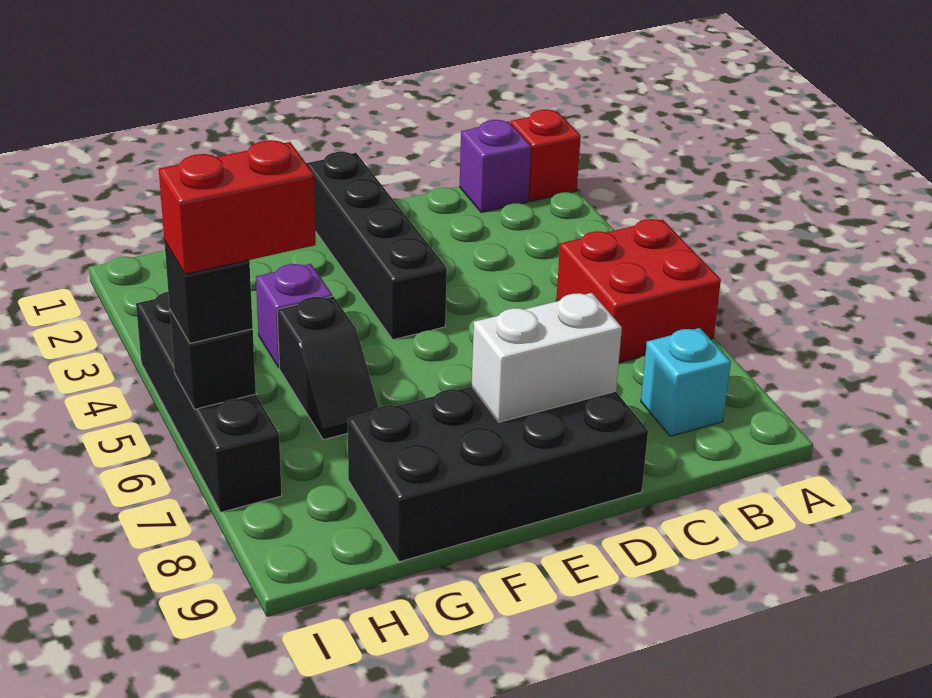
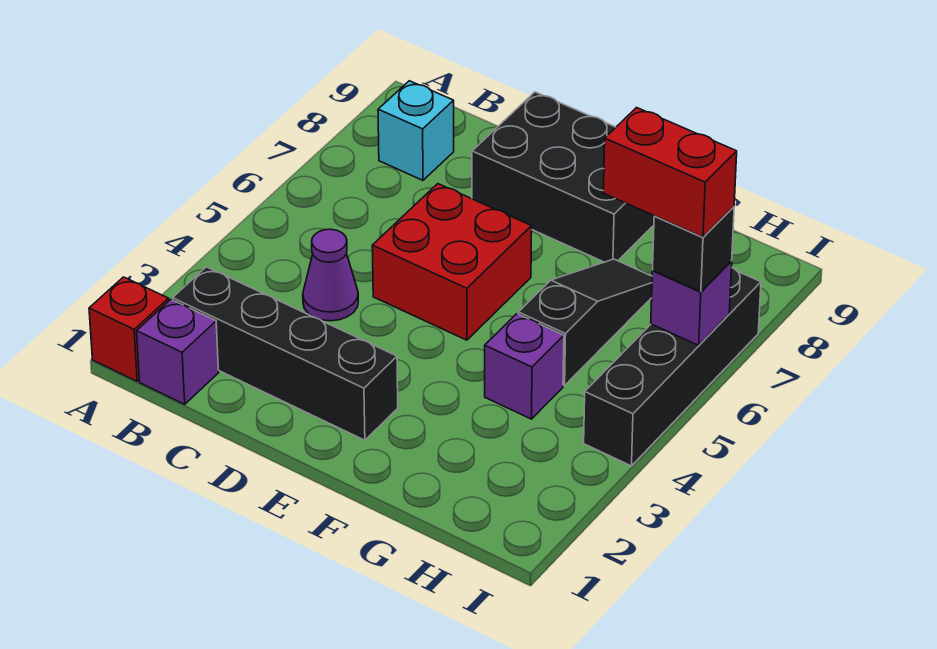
red brick A5:B6 level 1 -> red brick D5:E6 level 1
none -> purple cone C4 level 1
black brick D8:G9 level 1 -> black brick D8:F9 level 1
white brick D8:E8 level 2 -> none
black brick E1:E4 level 1 -> black brick B2:E2 level 1
black slope G5:G6 level 1 top 5 -> black slope G5:G7 level 1 top 5
black brick I6 level 2 -> purple brick I6 level 2

